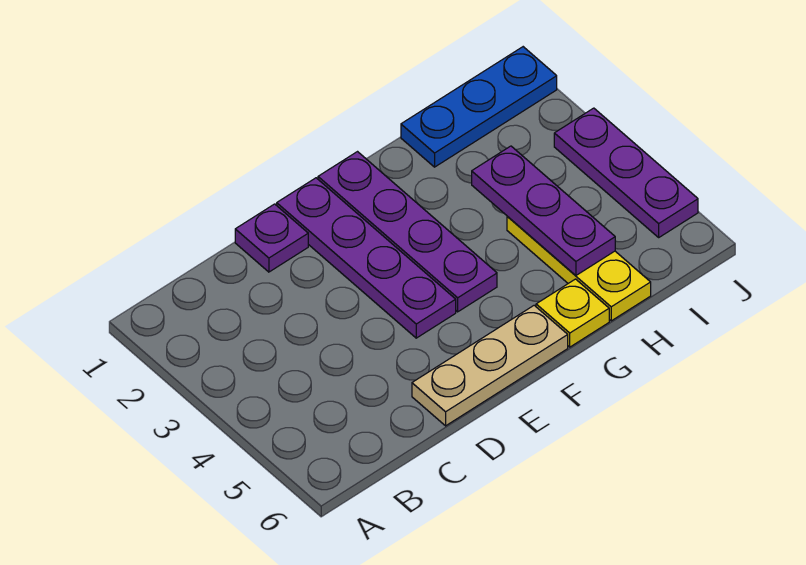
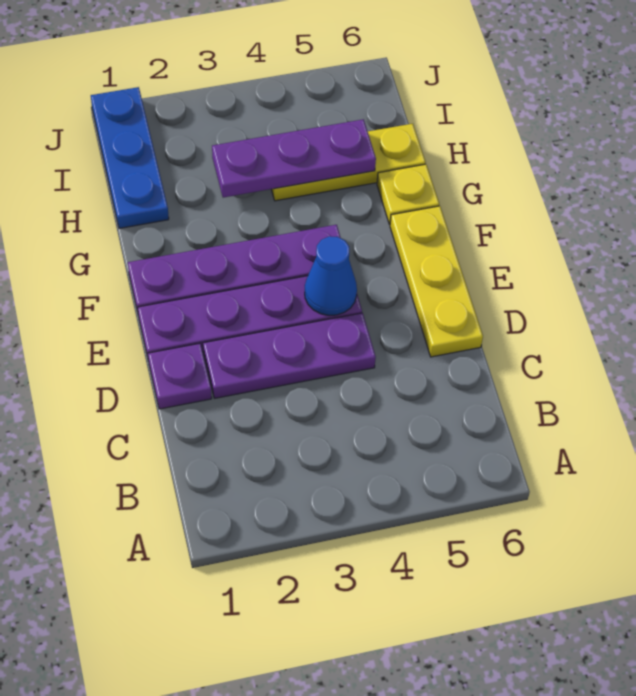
tan plate D6:F6 level 1 -> yellow plate D6:F6 level 1
none -> blue cone E4 level 2
purple plate J3:J5 level 1 -> purple plate D2:D4 level 1

